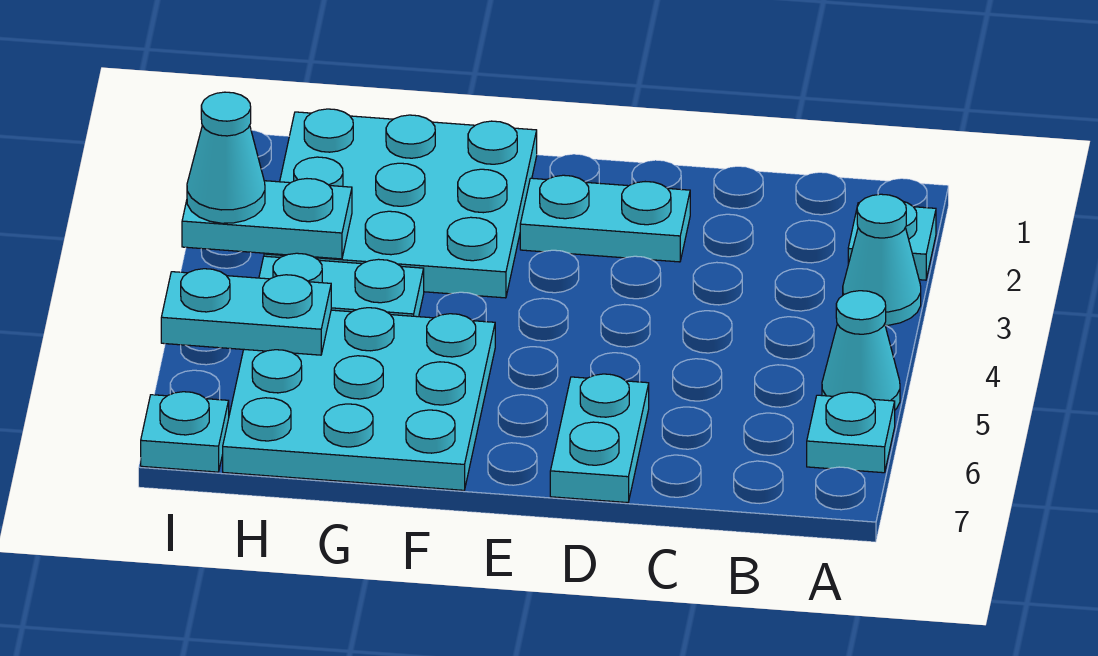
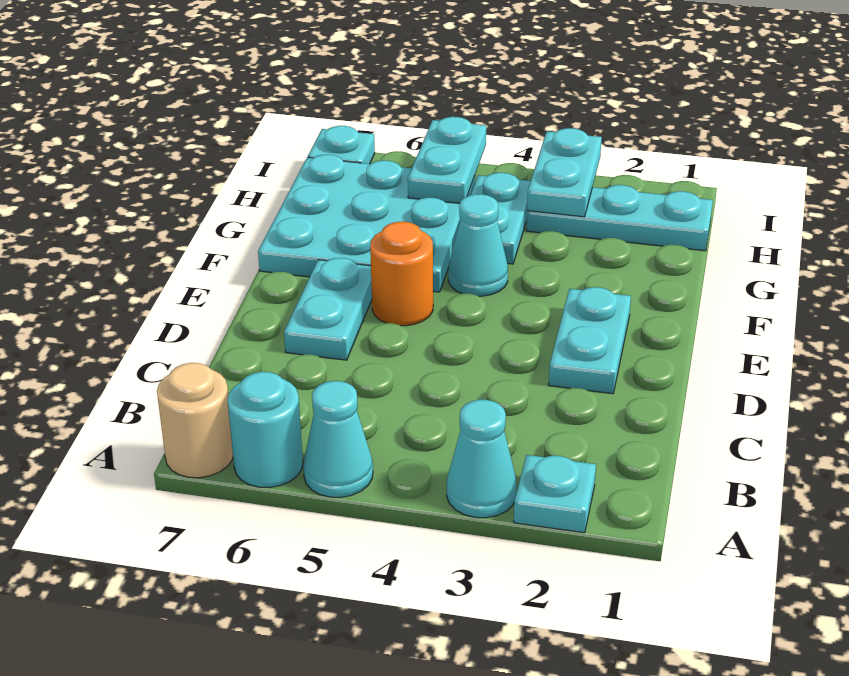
cyan plate A6 level 1 -> cyan round brick A6 level 1
none -> tan round brick A7 level 1
cyan plate D6:D7 level 1 -> cyan plate D6:E6 level 1
none -> orange round brick E5 level 1
cyan plate F1:H3 level 1 -> cyan plate H1:H3 level 1
cyan cone I3 level 3 -> cyan cone F4 level 1

